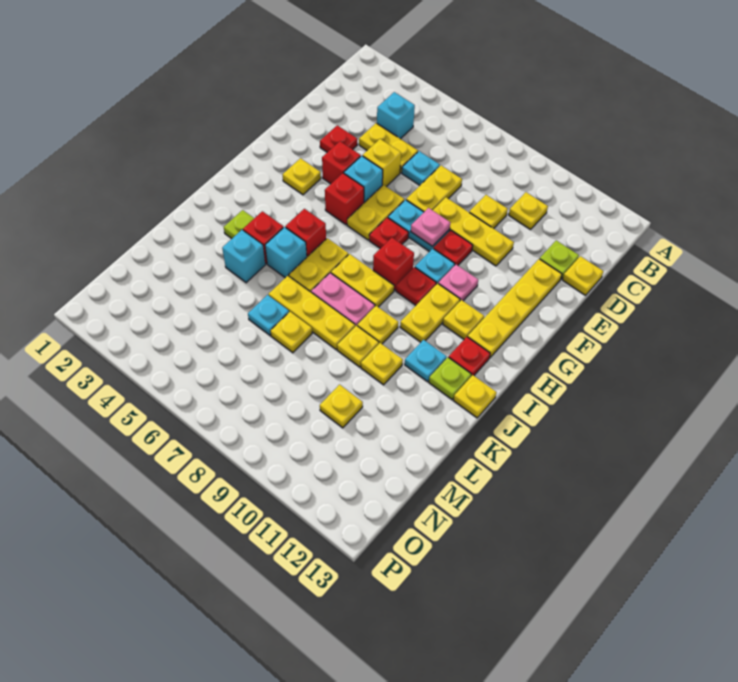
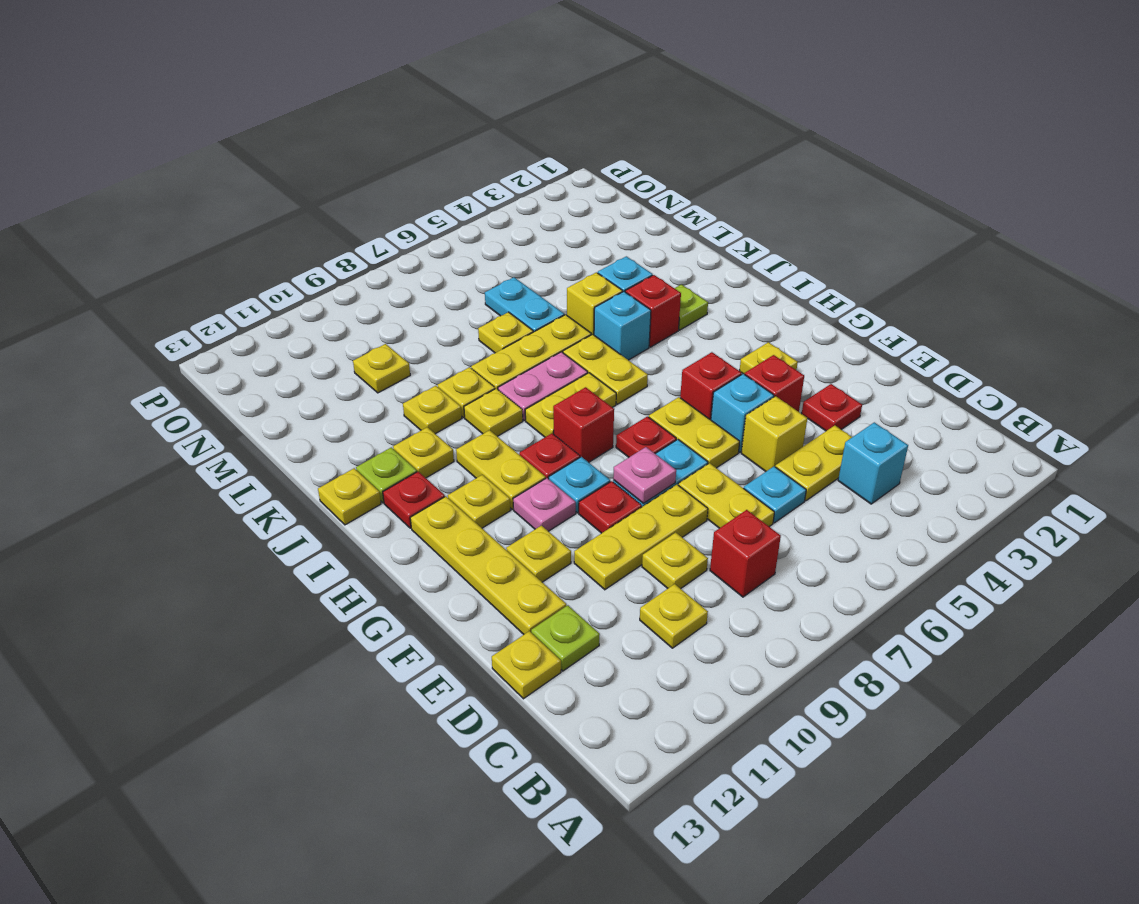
none -> yellow plate F11 level 1
red brick I5 level 1 -> red brick C8 level 1
cyan plate J11 level 1 -> yellow plate J11 level 1
none -> yellow brick K5 level 1
cyan plate L6 level 1 -> cyan plate L6:M6 level 1

